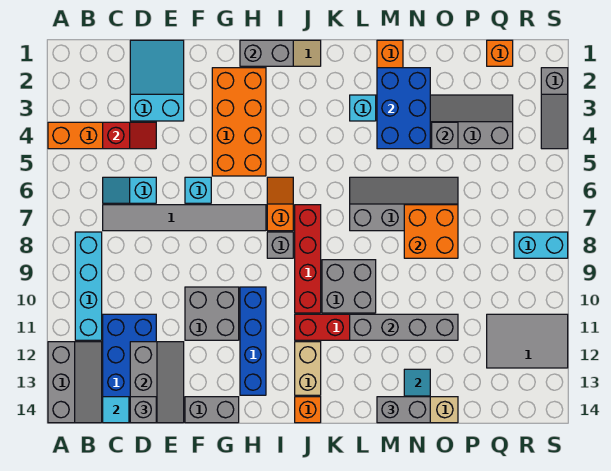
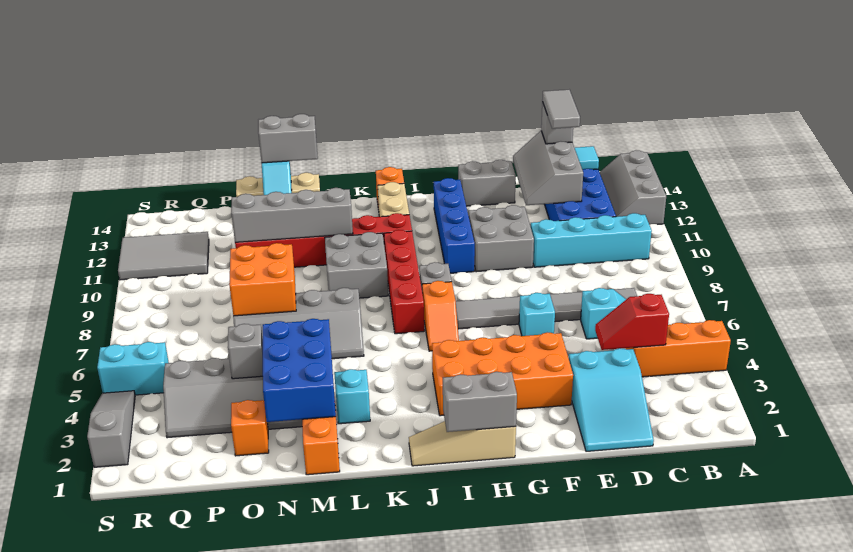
cyan brick B8:B11 level 1 -> cyan brick B10:E10 level 1
none -> grey tile D13:D14 level 4
orange brick G2:H5 level 1 -> orange brick F3:I4 level 1
orange brick Q1 level 1 -> orange brick O2 level 1
cyan brick R8:S8 level 1 -> cyan brick R5:S5 level 1

